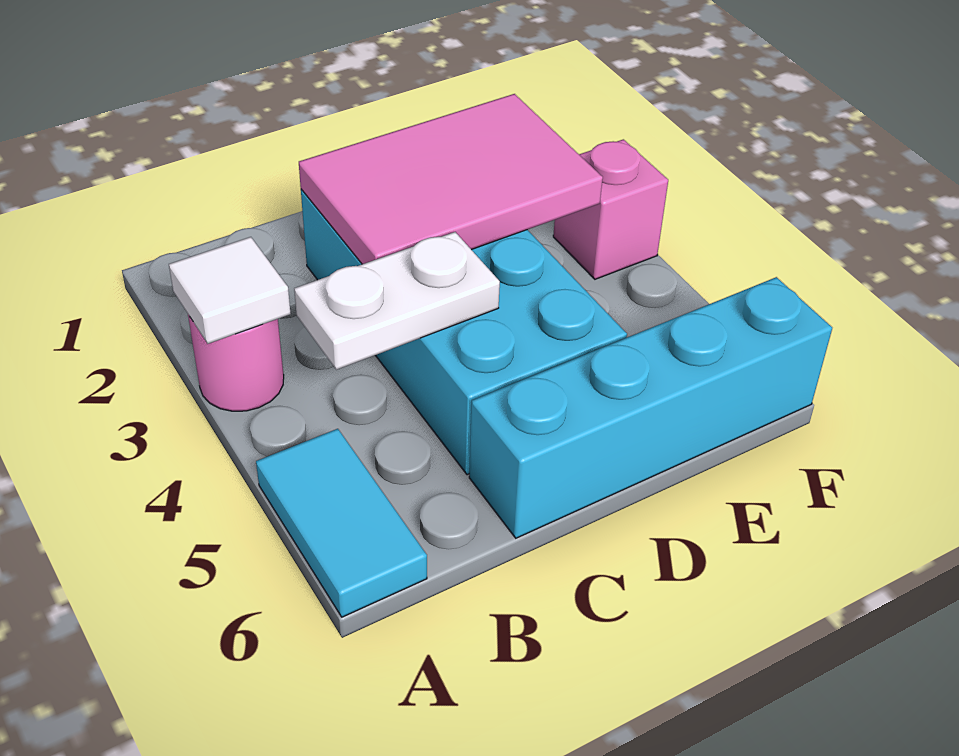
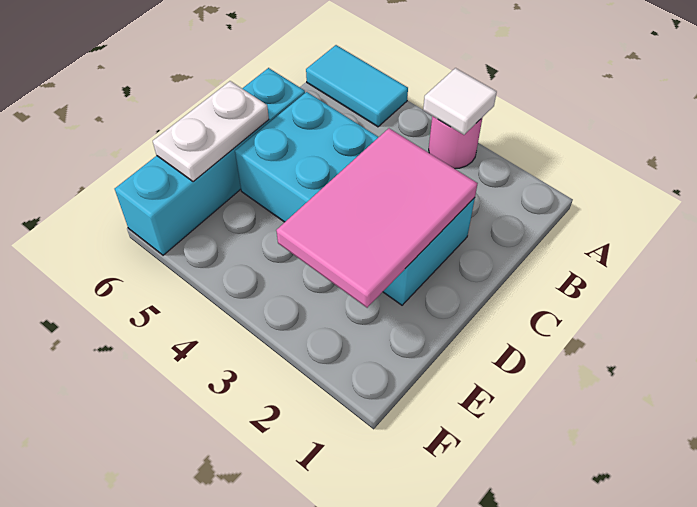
white plate B4:C4 level 2 -> white plate D6:E6 level 2
pink brick F3 level 1 -> none

